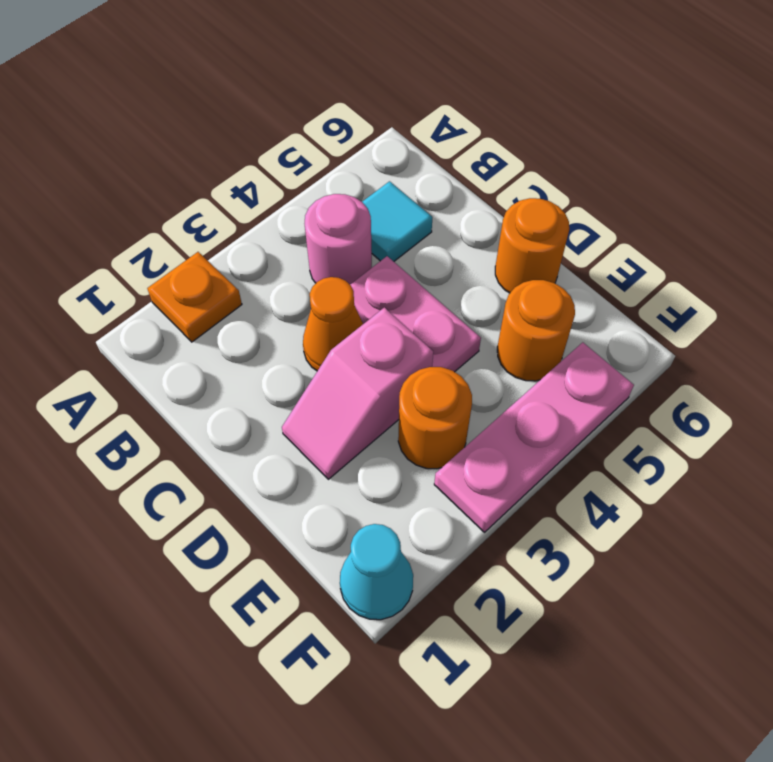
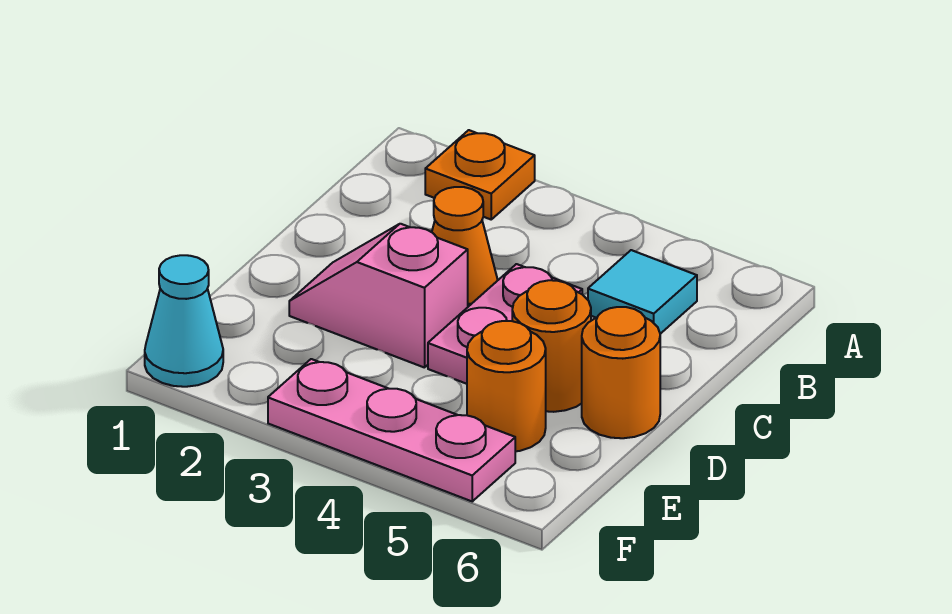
pink round brick B4 level 1 -> none
orange round brick E3 level 1 -> orange round brick D5 level 1

